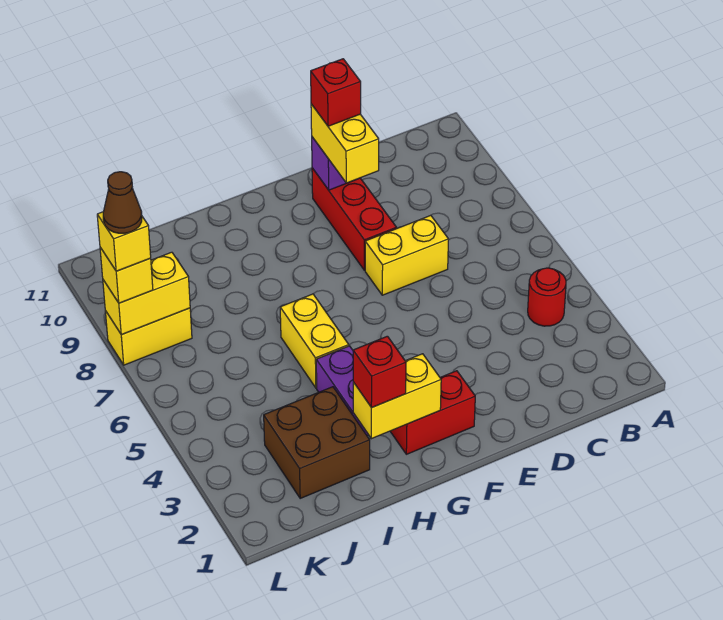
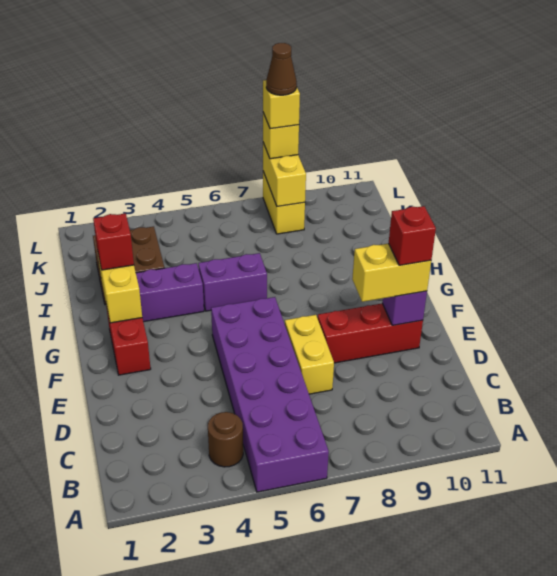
none -> purple brick A5:F6 level 1
red round brick B4 level 1 -> brown round brick B4 level 1
yellow brick H5:H6 level 1 -> purple brick H5:H6 level 1

